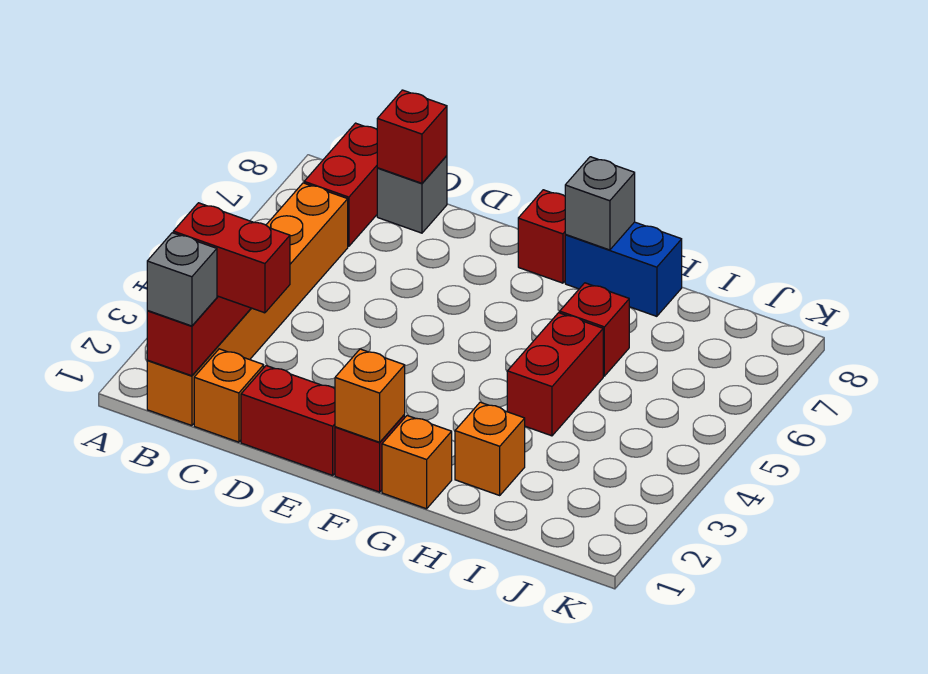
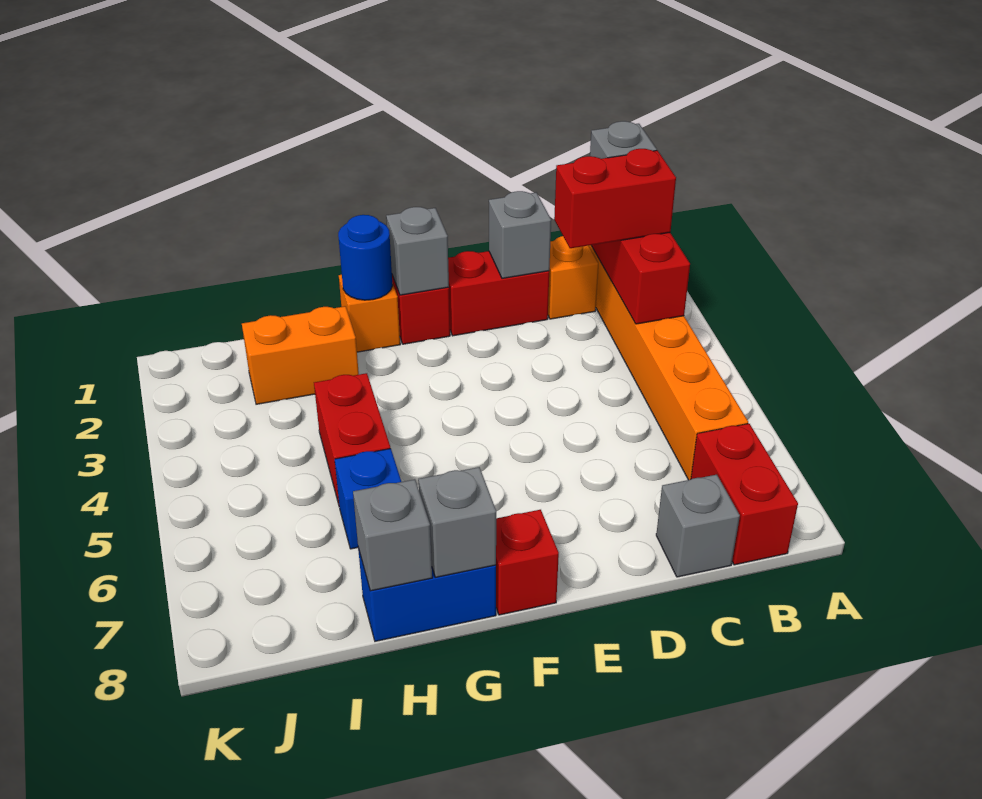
red brick C8 level 2 -> none
none -> grey brick D1 level 2
orange brick F1 level 2 -> grey brick F1 level 2
none -> blue round brick G1 level 2
orange brick H2 level 1 -> orange brick H2:I2 level 1
red brick H6 level 1 -> blue brick H6 level 1
none -> grey brick H8 level 2

